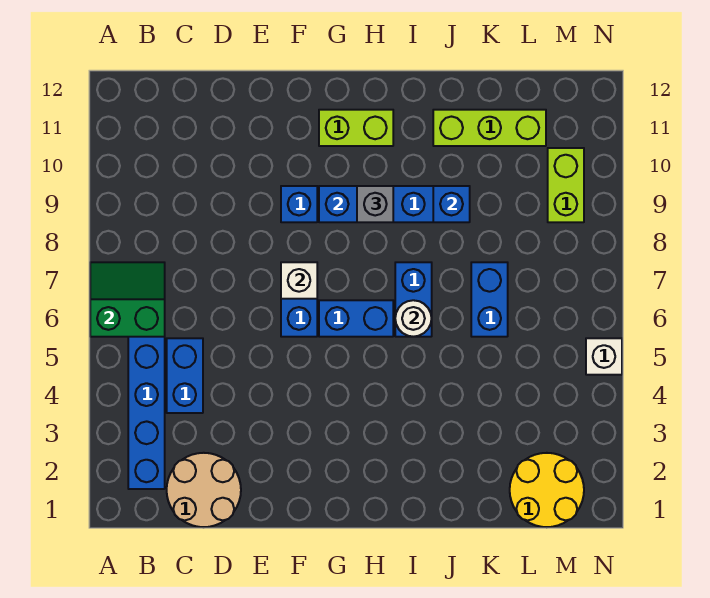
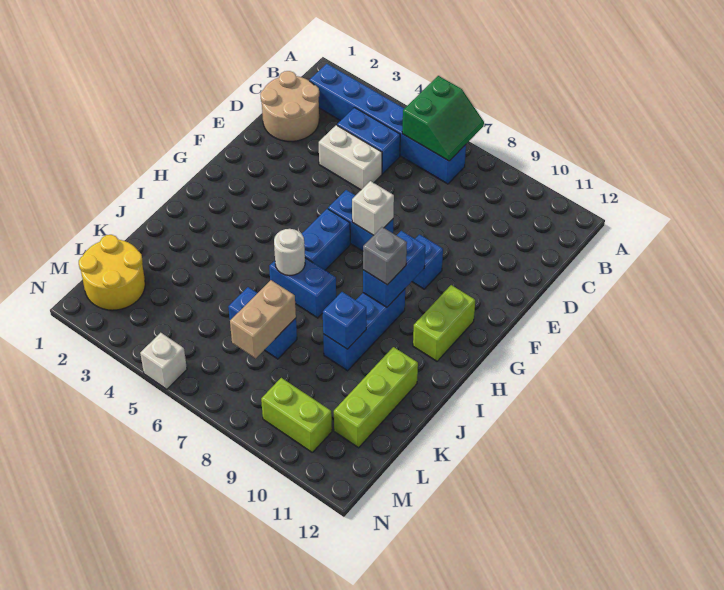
none -> white brick D4:D5 level 1
none -> tan brick K7:L7 level 2

